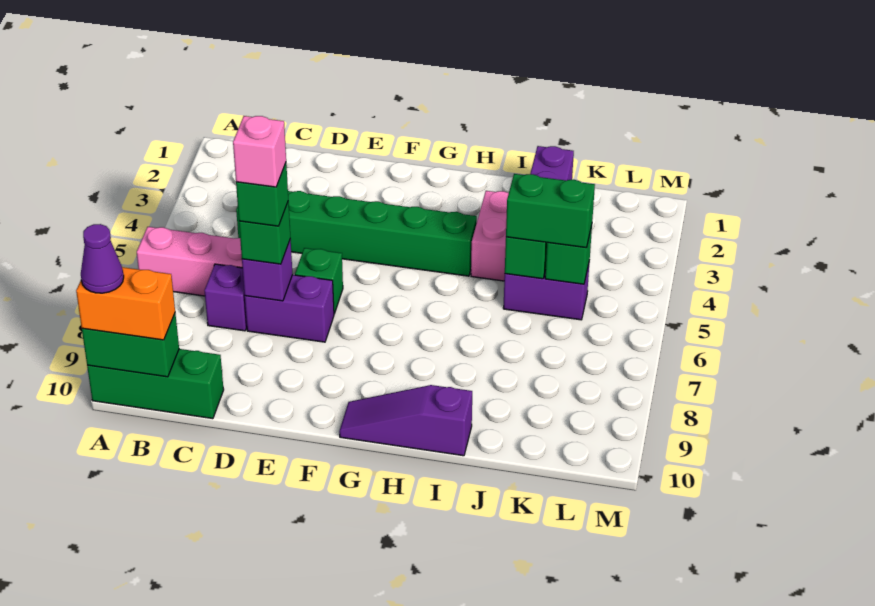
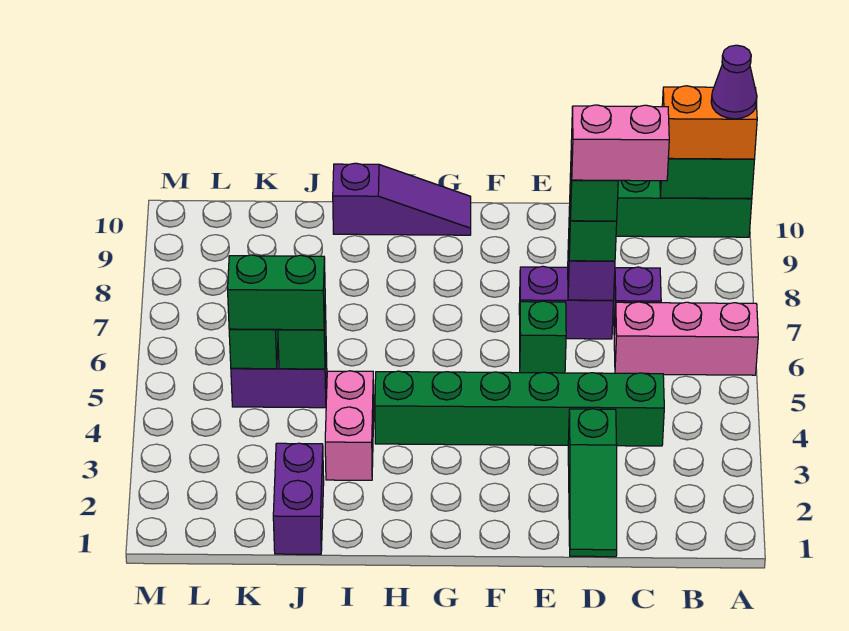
none -> green slope D1:D3 level 1 top 3
pink brick D7 level 5 -> pink brick C7:D7 level 5

